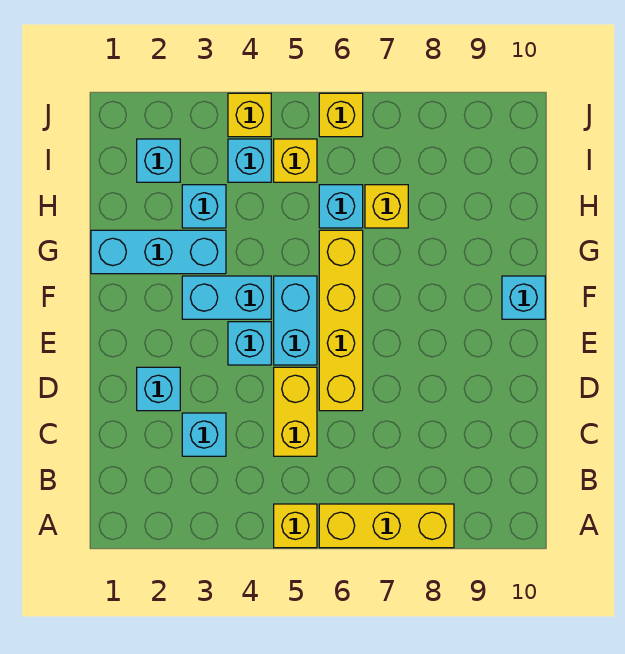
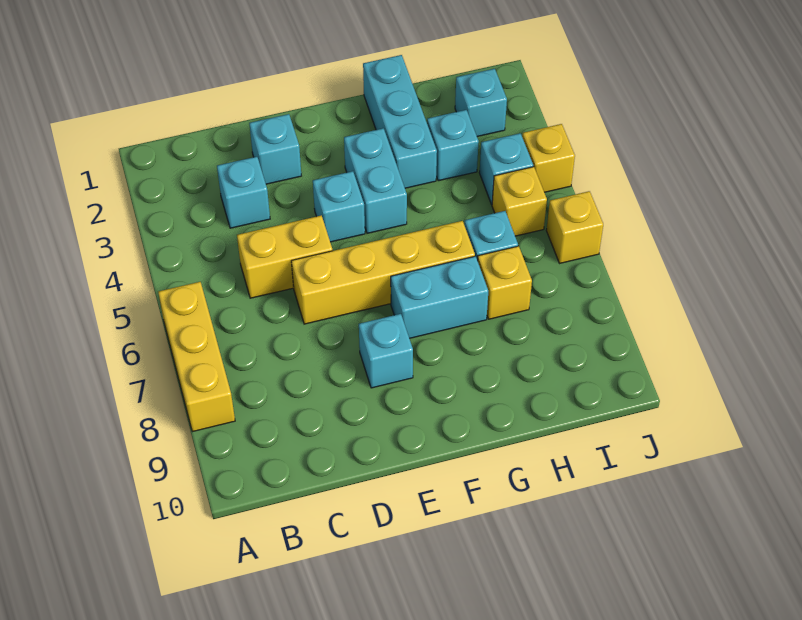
yellow brick A5 level 1 -> none
cyan brick E5:F5 level 1 -> cyan brick F7:G7 level 1
cyan brick F10 level 1 -> cyan brick E8 level 1

